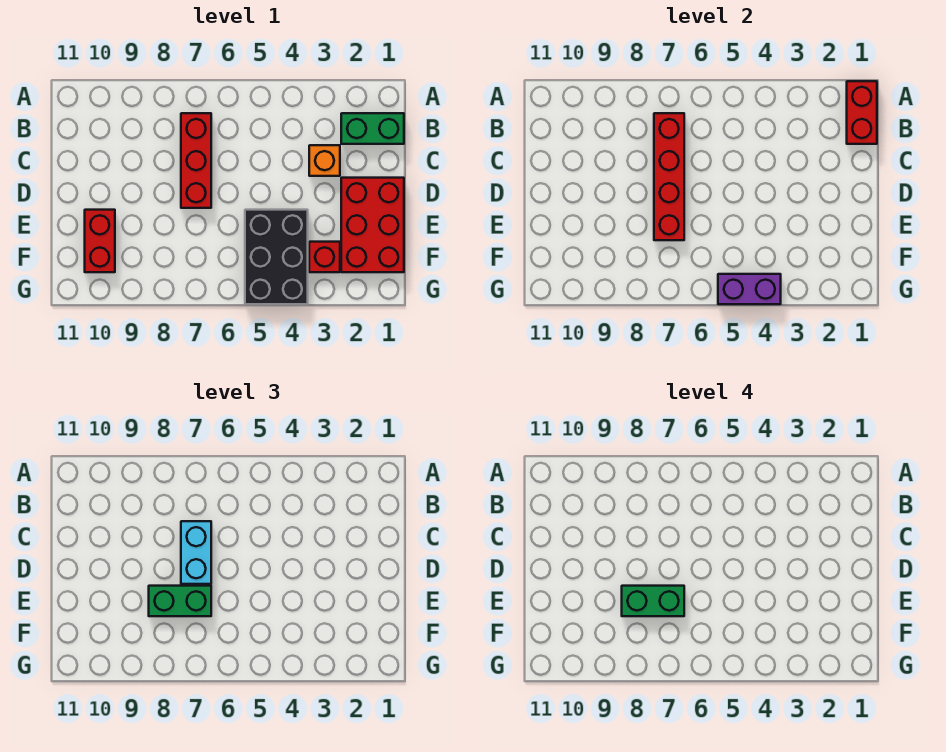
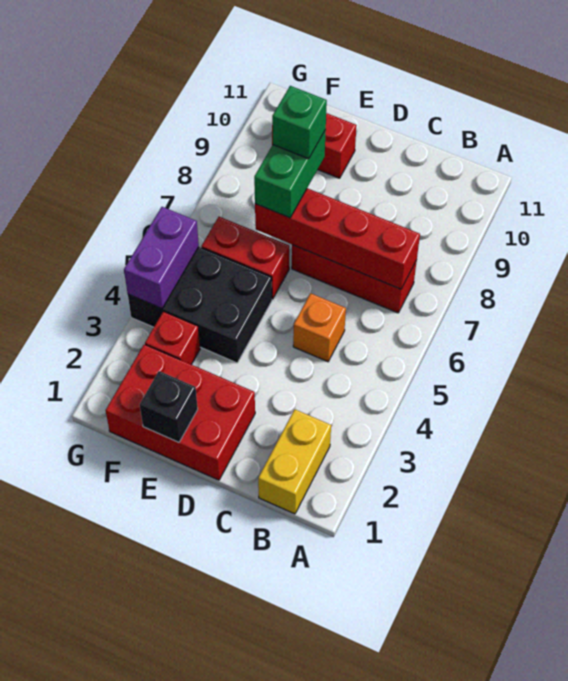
red brick A1:B1 level 2 -> red brick E6:F6 level 1
green brick B1:B2 level 1 -> yellow brick B1:B2 level 1
orange brick C3 level 1 -> orange brick C5 level 1
cyan brick C7:D7 level 3 -> none
none -> black brick E1 level 2
green brick E7:E8 level 4 -> green brick E8 level 4

